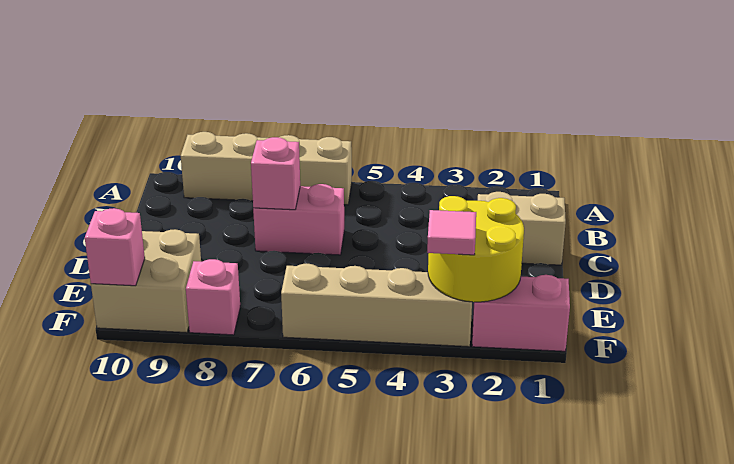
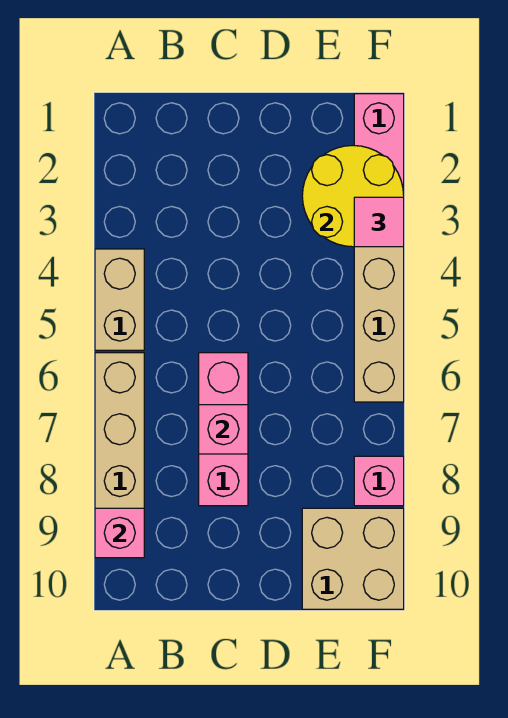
tan brick C1:C2 level 1 -> tan brick A4:A5 level 1
pink brick C6:C7 level 1 -> pink brick C6:C8 level 1
pink brick F10 level 2 -> pink brick A9 level 2

